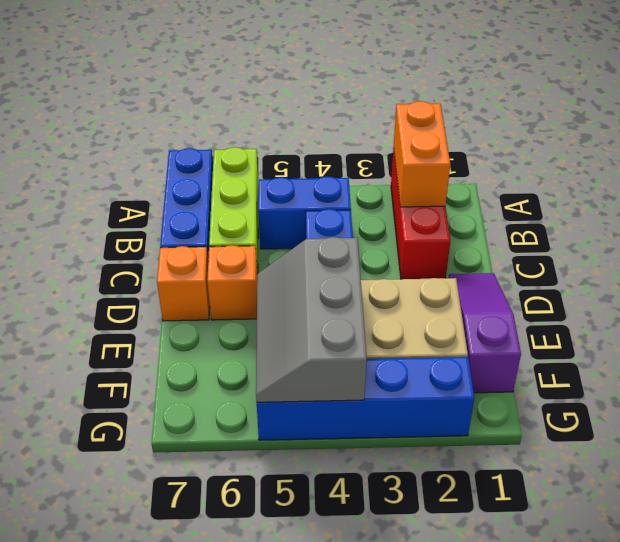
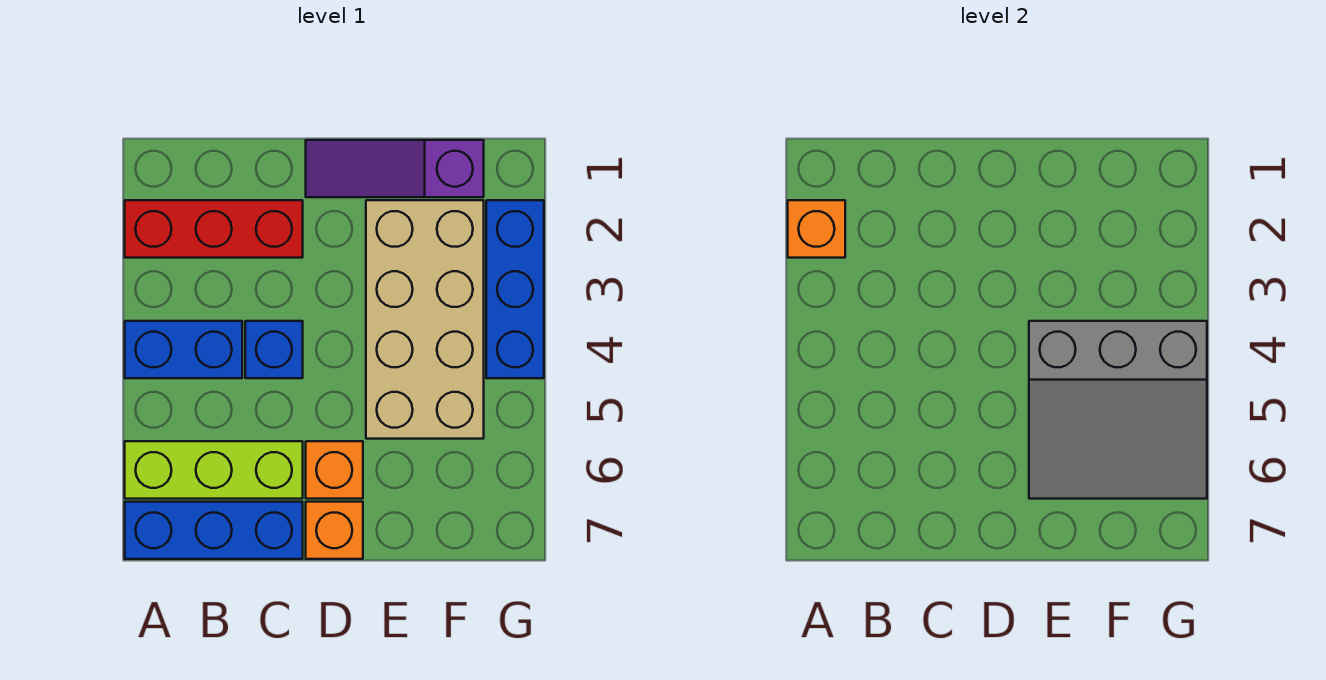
orange brick A2:B2 level 2 -> orange brick A2 level 2
blue brick B4:B5 level 1 -> blue brick A4:B4 level 1
grey slope E4:G5 level 2 top 4 -> grey slope E4:G6 level 2 top 4
blue brick G2:G5 level 1 -> blue brick G2:G4 level 1

